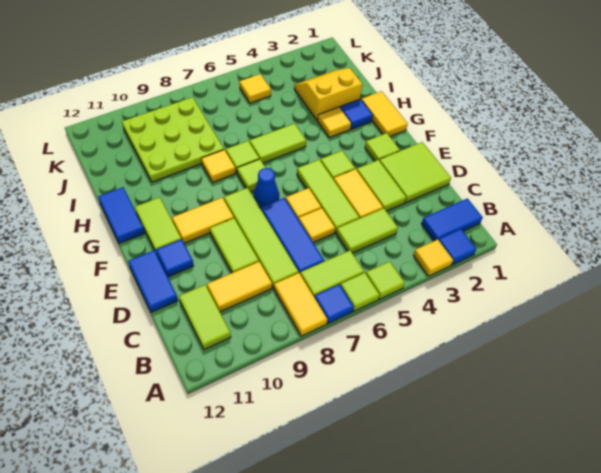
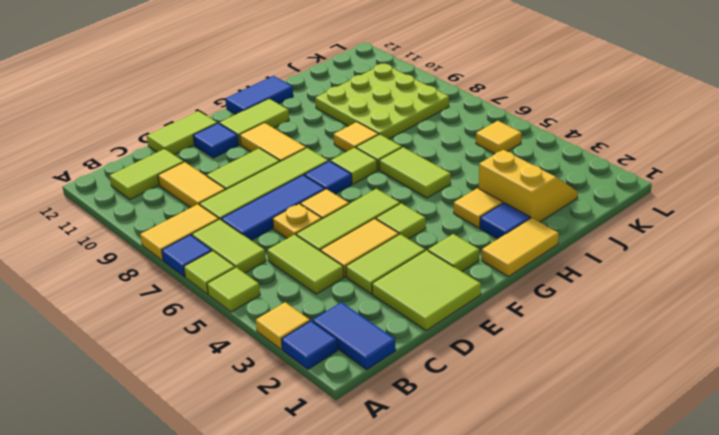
yellow tile D6 level 1 -> yellow plate D6 level 1
blue tile D12:E12 level 1 -> lime tile D12:E12 level 1
blue cone F7 level 1 -> blue tile F7 level 1

